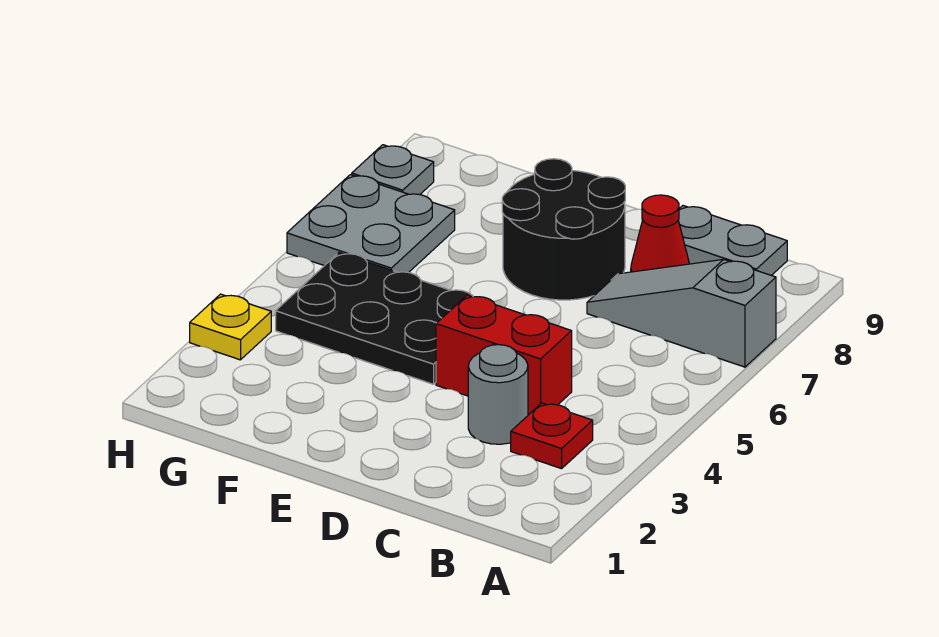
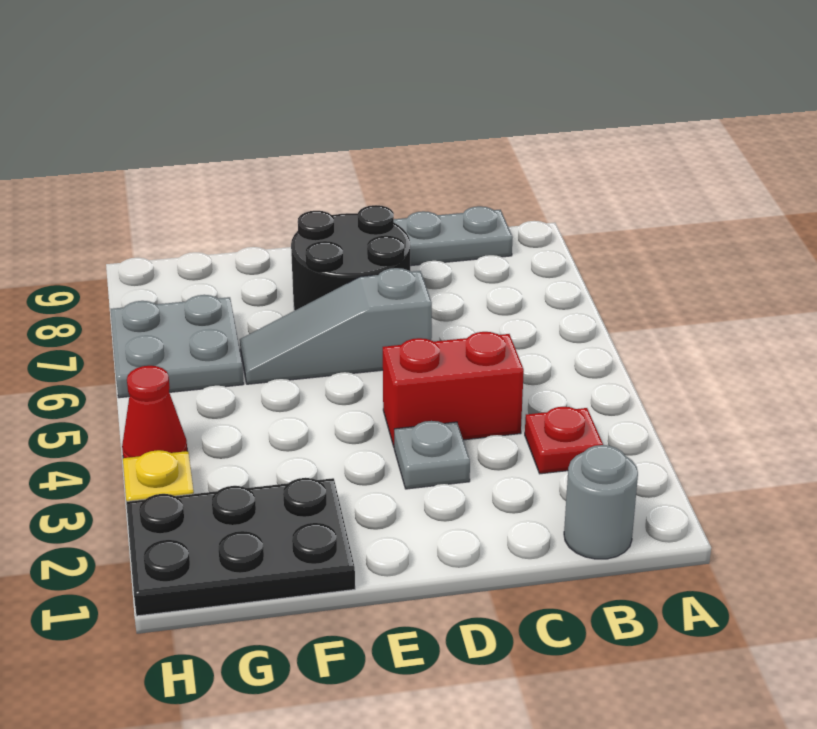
grey slope A7:C7 level 1 top A -> grey slope D6:F6 level 1 top D
grey round brick C3 level 1 -> grey round brick B1 level 1
red cone C8 level 1 -> red cone H4 level 1
black plate E4:G5 level 1 -> black plate F1:H2 level 1
grey plate H8 level 1 -> grey plate D3 level 1

